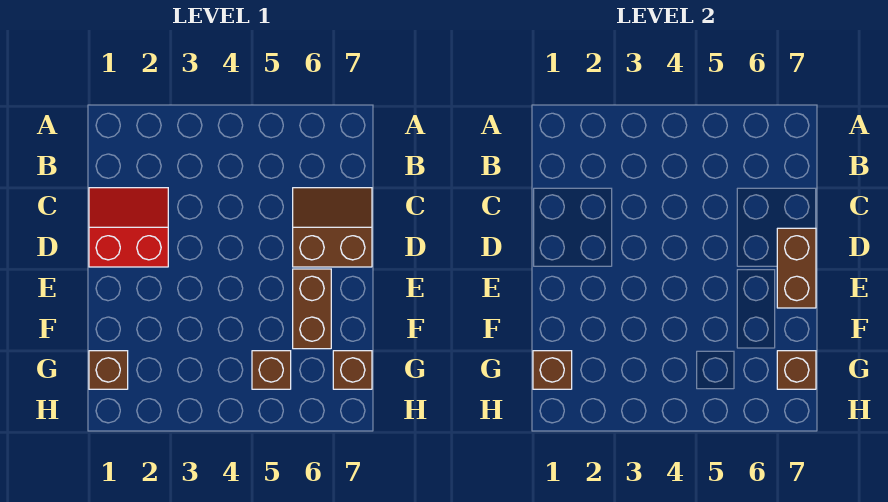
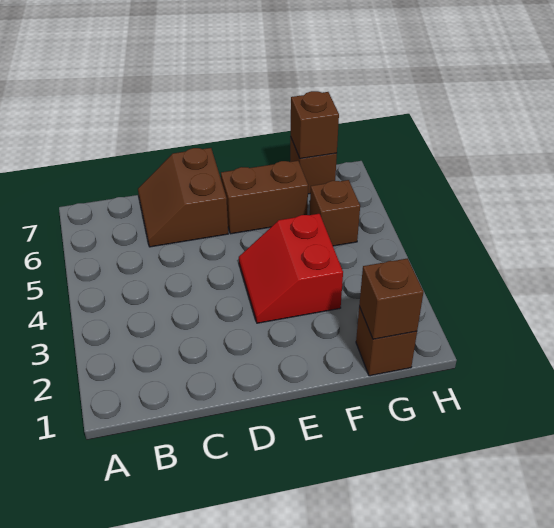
red slope C1:D2 level 1 top D -> red slope E3:F4 level 1 top F
brown brick D7:E7 level 2 -> none

